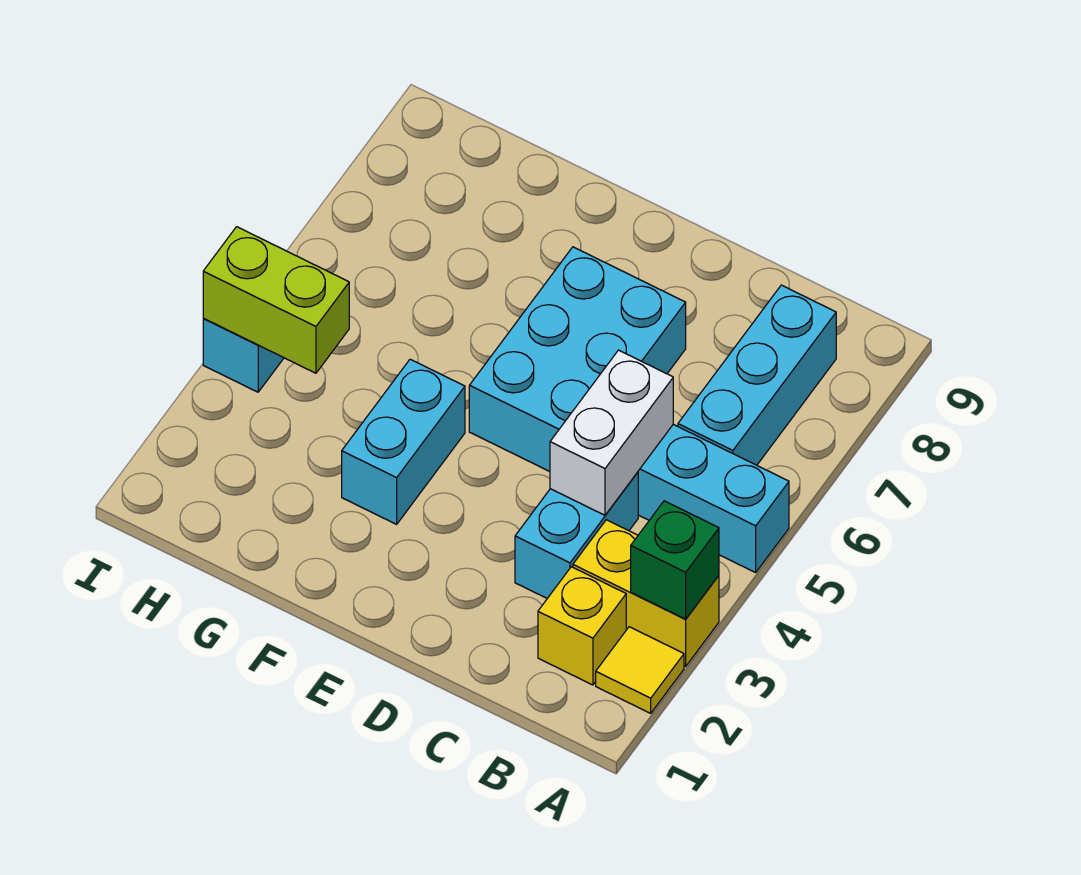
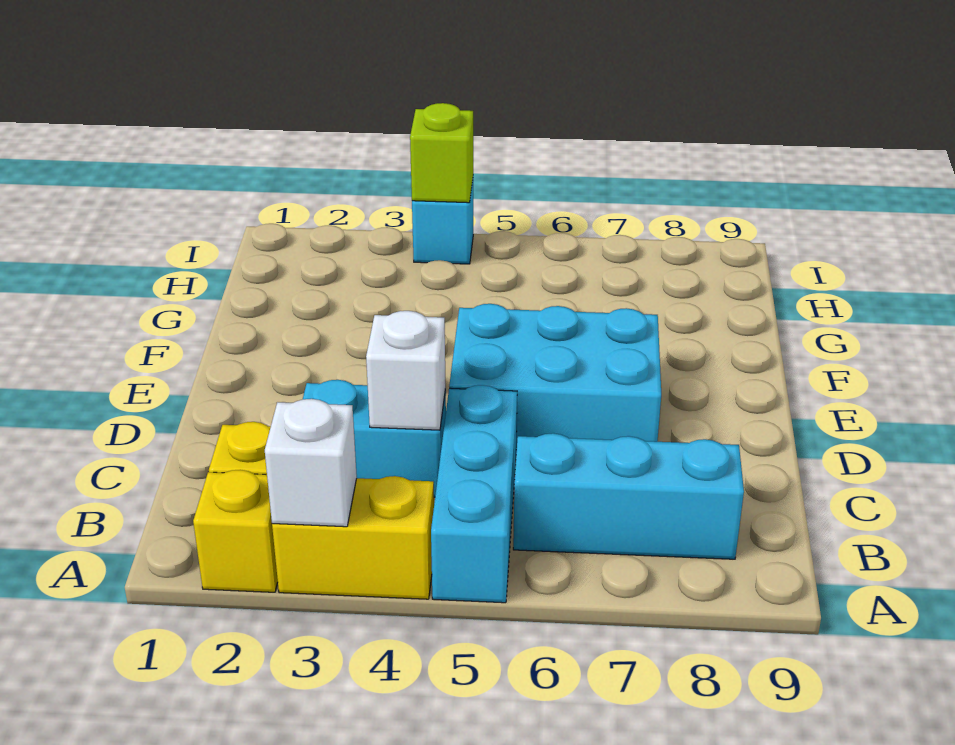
yellow tile A2 level 1 -> yellow brick A2 level 1
yellow brick A3:B3 level 1 -> yellow brick A3:A4 level 1
green brick A3 level 2 -> white brick A3 level 2
white brick C4:C5 level 2 -> white brick C4 level 2
cyan brick F3:F4 level 1 -> none
lime brick H4:I4 level 2 -> lime brick I4 level 2

